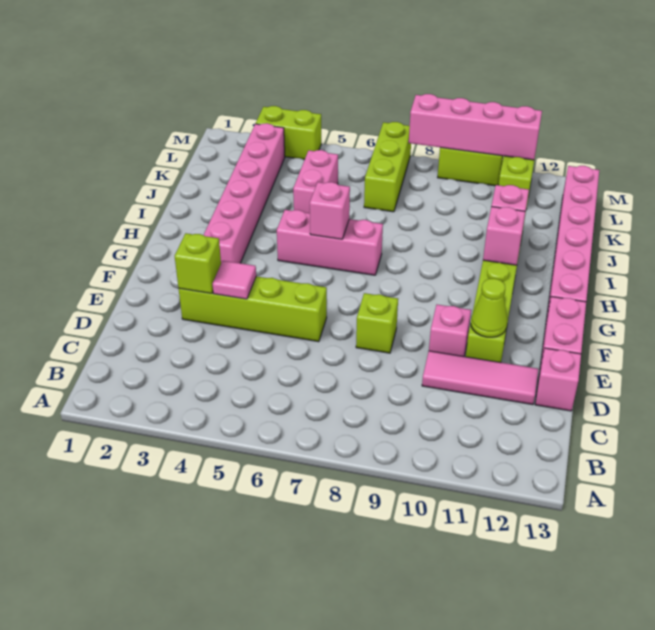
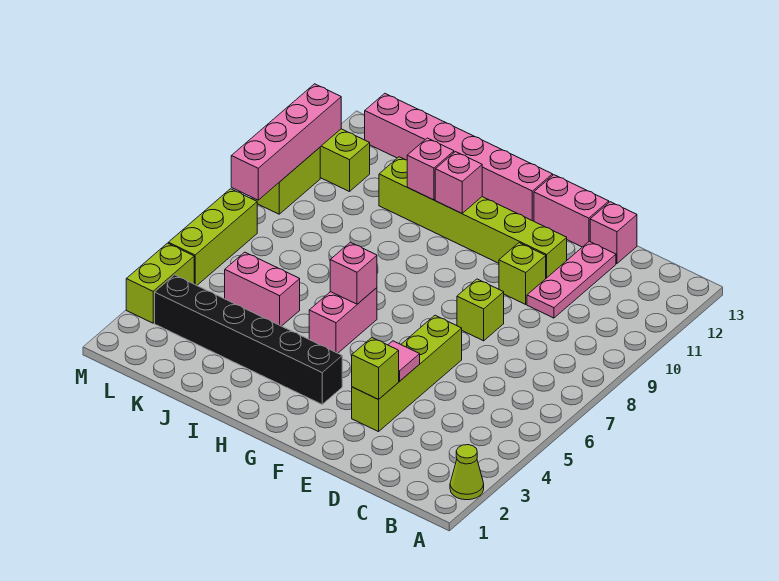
pink tile D10:D12 level 1 -> pink plate D10:D12 level 1
pink brick E10 level 1 -> lime brick E10 level 1
lime cone E11 level 2 -> lime cone A2 level 1
pink brick G3:L3 level 1 -> black brick G3:L3 level 1
pink brick H5:H7 level 1 -> pink brick H5:H6 level 1
lime brick K7:M7 level 1 -> lime brick M5:M7 level 1

